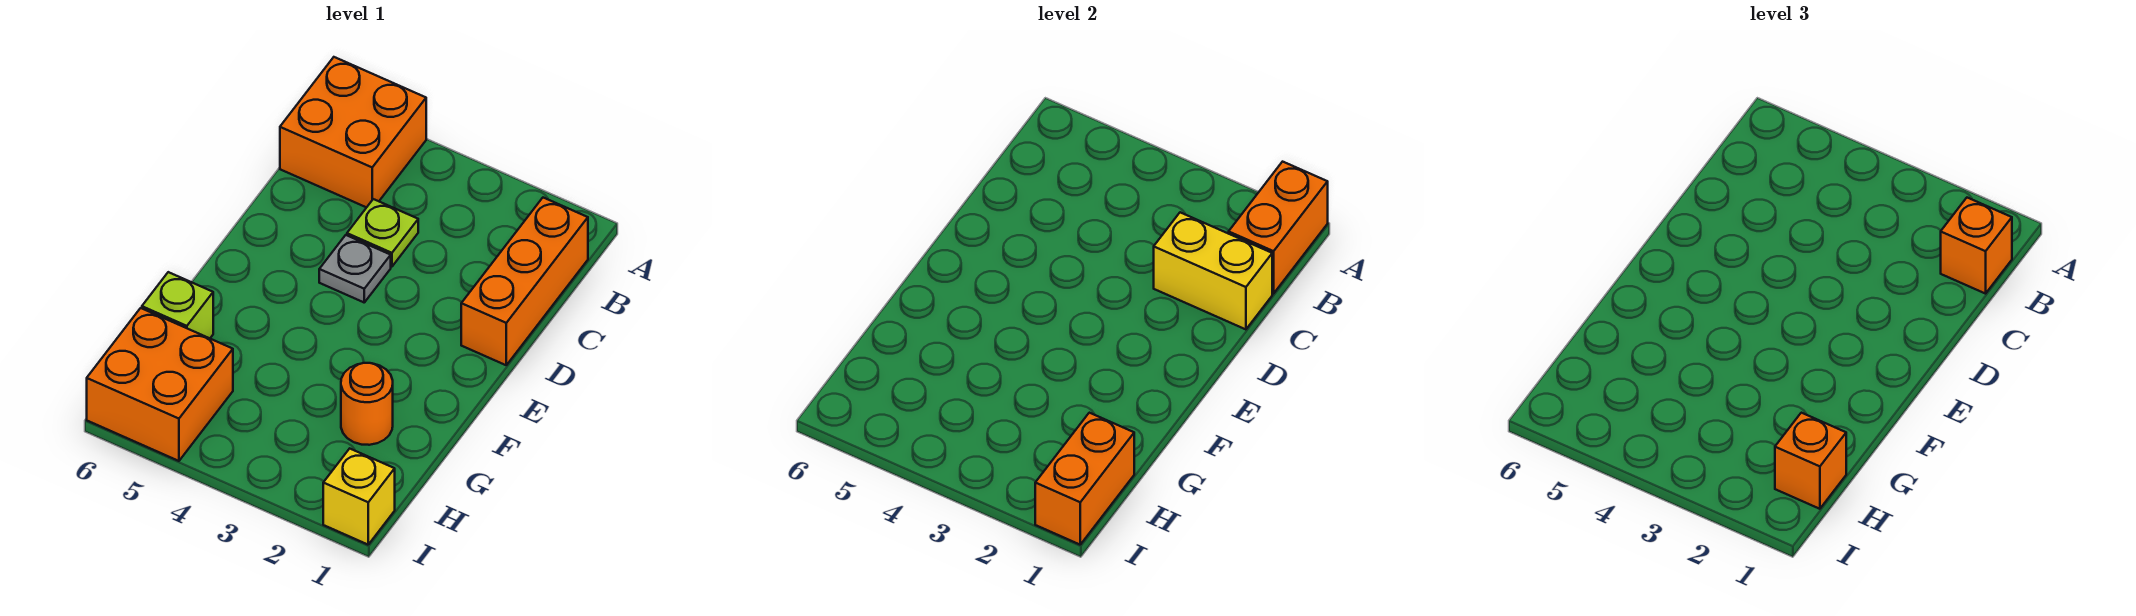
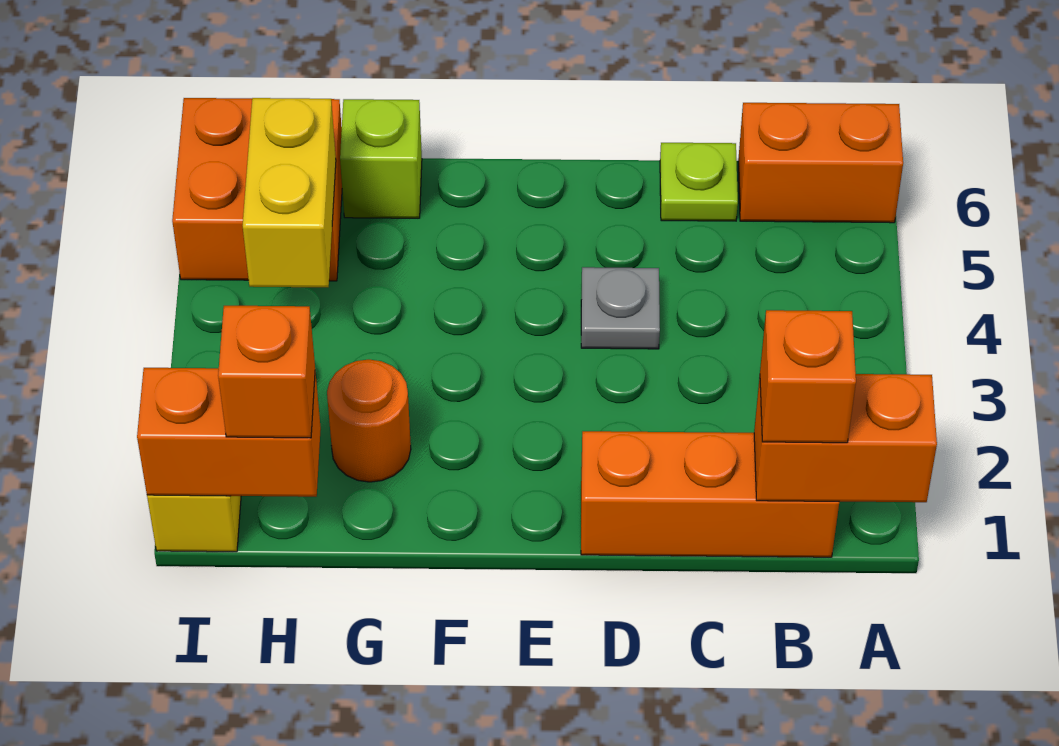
orange brick A5:B6 level 1 -> orange brick A6:B6 level 1
yellow brick C1:C2 level 2 -> yellow brick H4:H5 level 2
lime plate C4 level 1 -> lime plate C6 level 1

